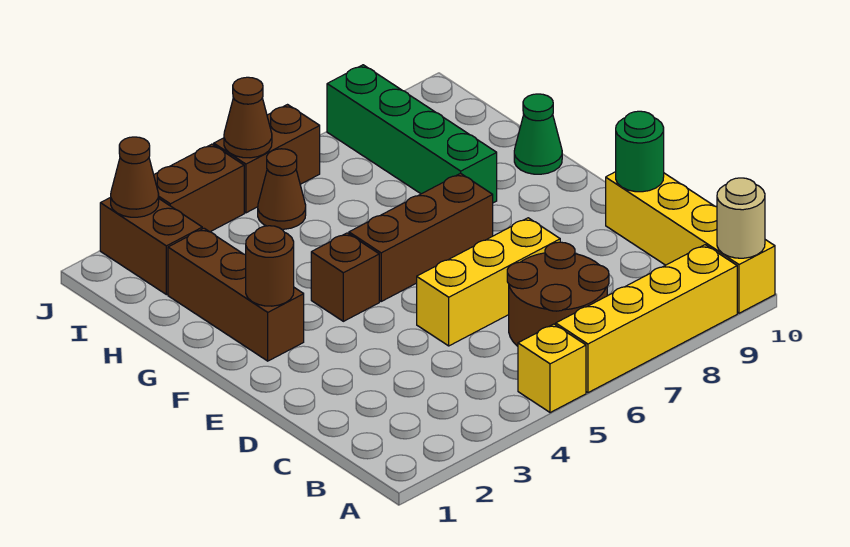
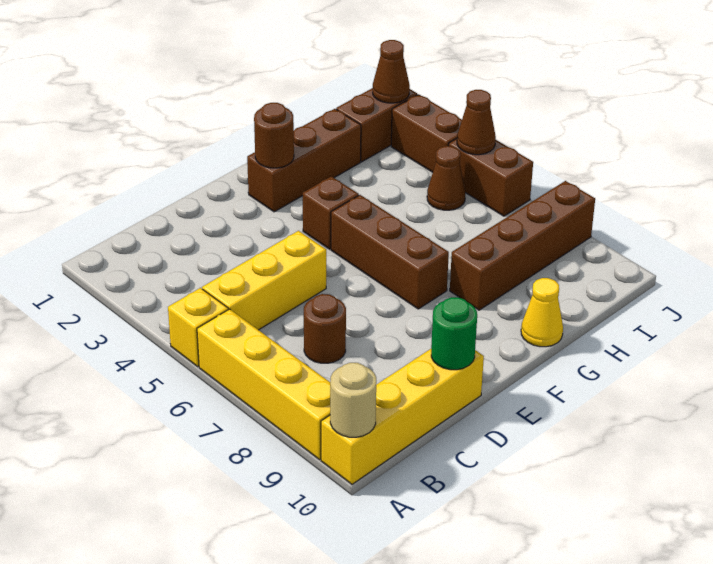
brown round brick B6:C7 level 1 -> brown round brick C7 level 1
yellow brick D5:D7 level 1 -> yellow brick B5:D5 level 1
green brick G8:J8 level 1 -> brown brick G8:J8 level 1
green cone G10 level 1 -> yellow cone G10 level 1

